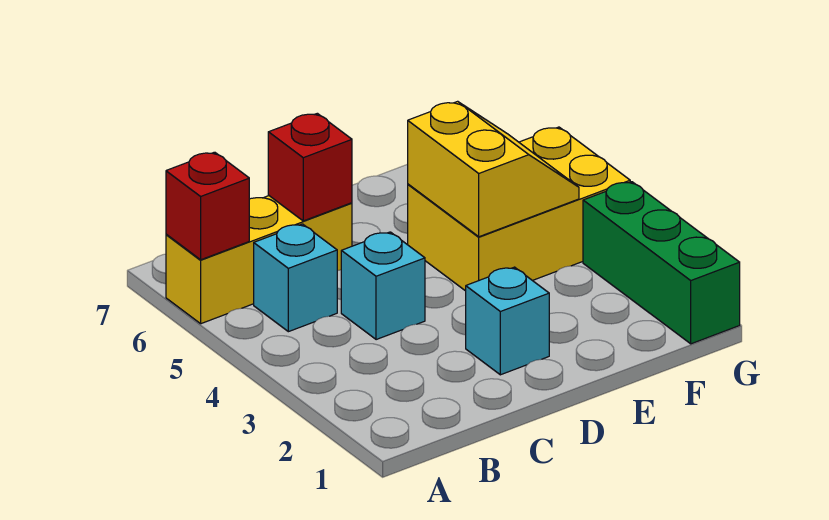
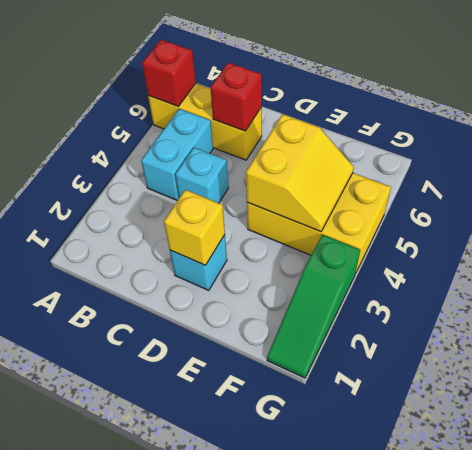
cyan brick B5 level 1 -> cyan brick B4:B5 level 1
none -> yellow brick D2 level 2
green brick G1:G3 level 1 -> green slope G1:G3 level 1 top 3

